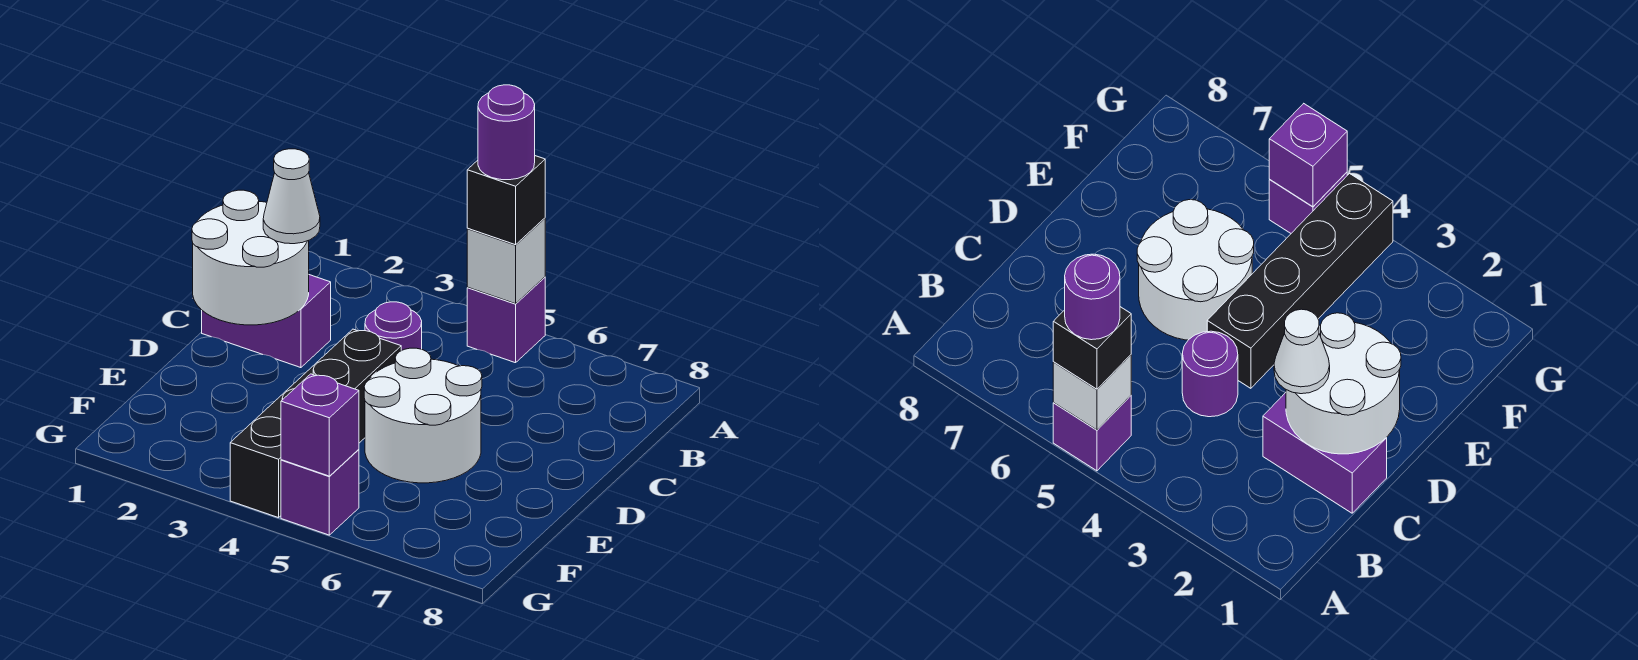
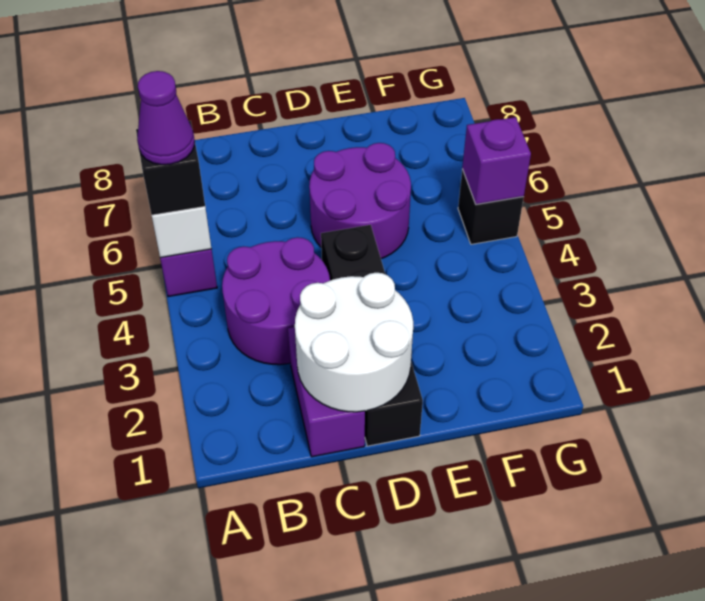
purple round brick A5 level 4 -> purple cone A5 level 4
white cone C2 level 3 -> none
purple round brick C4 level 1 -> purple round brick B3:C4 level 1
black brick D4:G4 level 1 -> black brick D1:D4 level 1
white round brick D5:E6 level 1 -> purple round brick D5:E6 level 1
purple brick G5 level 1 -> black brick G5 level 1

